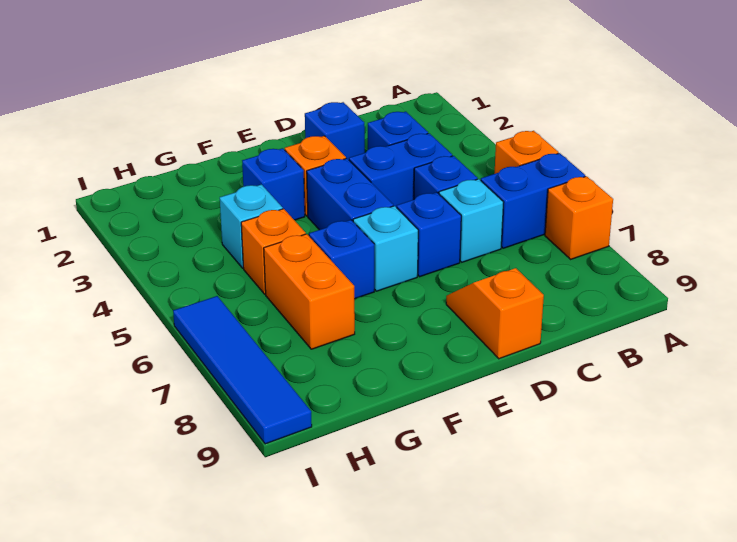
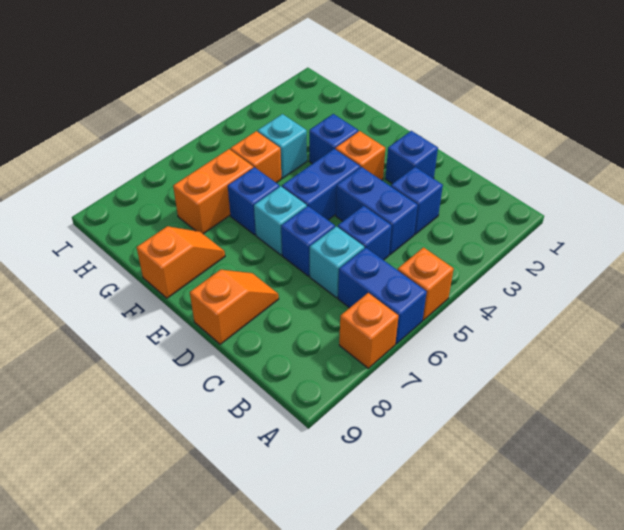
none -> orange slope F8:F9 level 1 top 9
blue tile I6:I9 level 1 -> none

